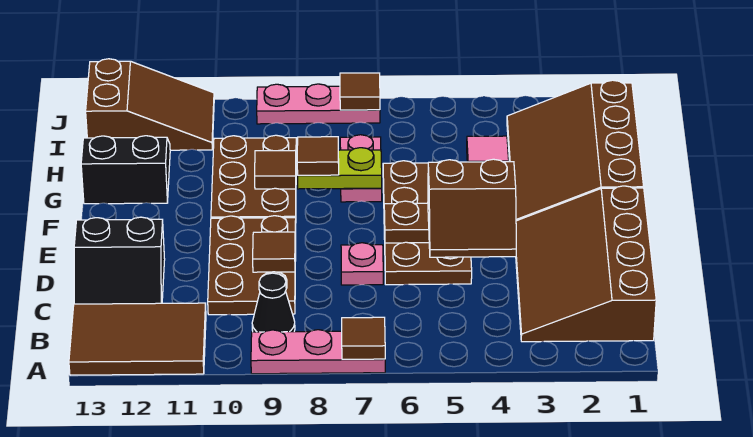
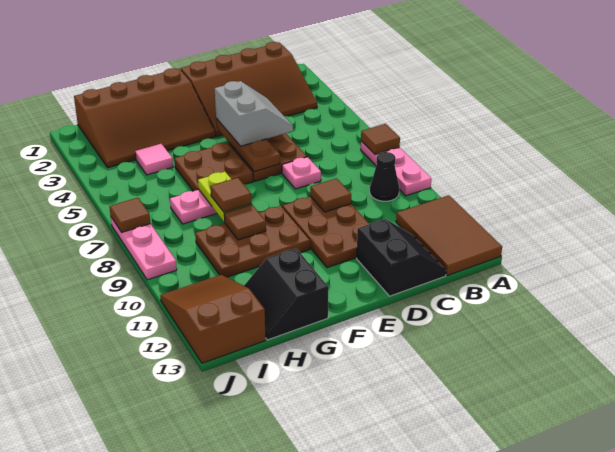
brown plate C9:E10 level 1 -> brown plate D9:E11 level 1
brown slope D4:E5 level 3 top E -> grey slope D4:E5 level 3 top E

